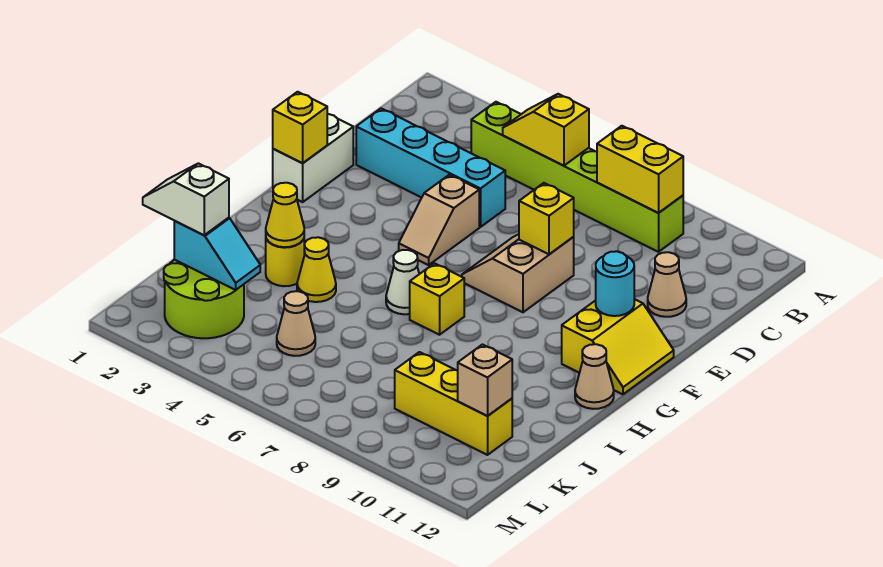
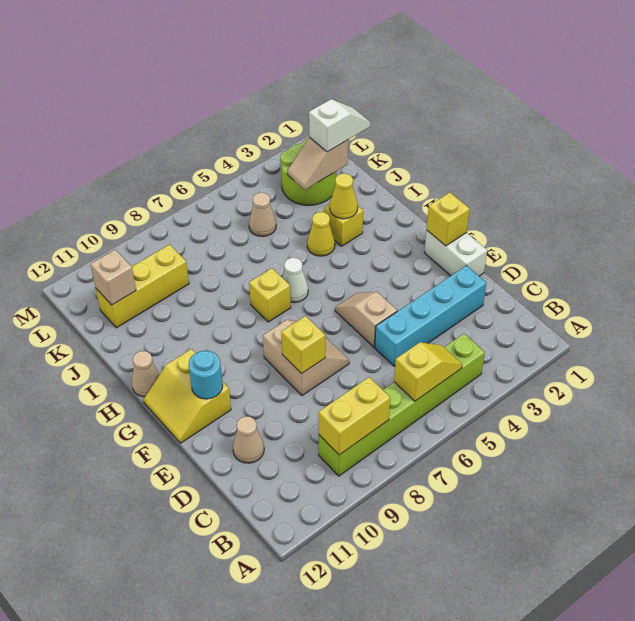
yellow round brick I3 level 1 -> yellow brick I3 level 1
cyan slope K2:K3 level 2 top 2 -> tan slope K2:K3 level 2 top 2

